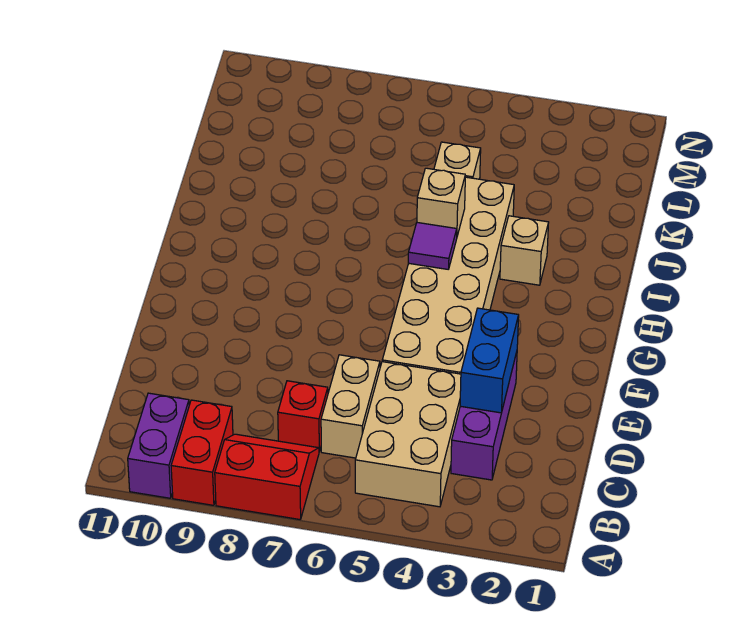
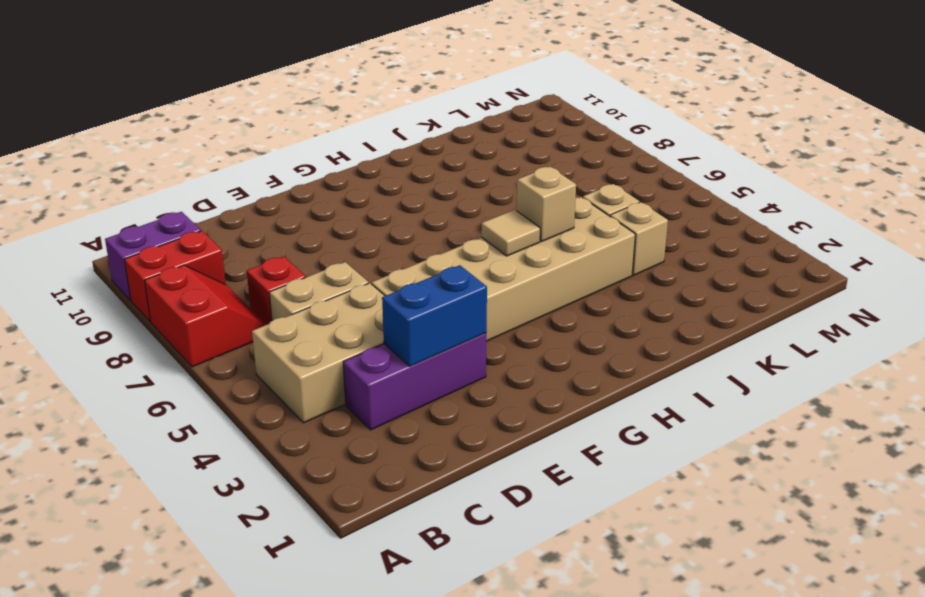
purple tile H5 level 2 -> tan tile H5 level 2
tan brick I3 level 1 -> tan brick K4 level 1

